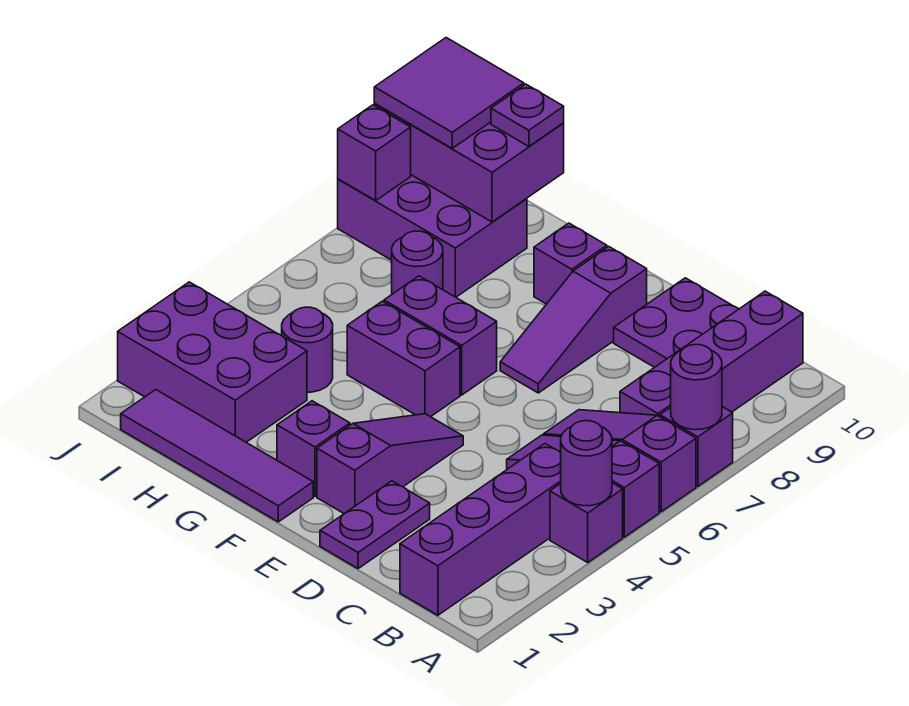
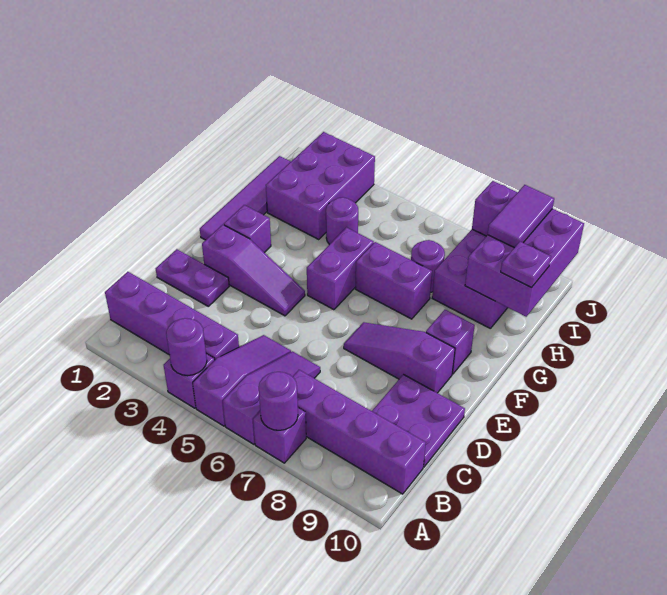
purple brick F6:G6 level 1 -> purple brick G6:G7 level 1
purple tile I9:J10 level 3 -> purple tile I9:J9 level 3

